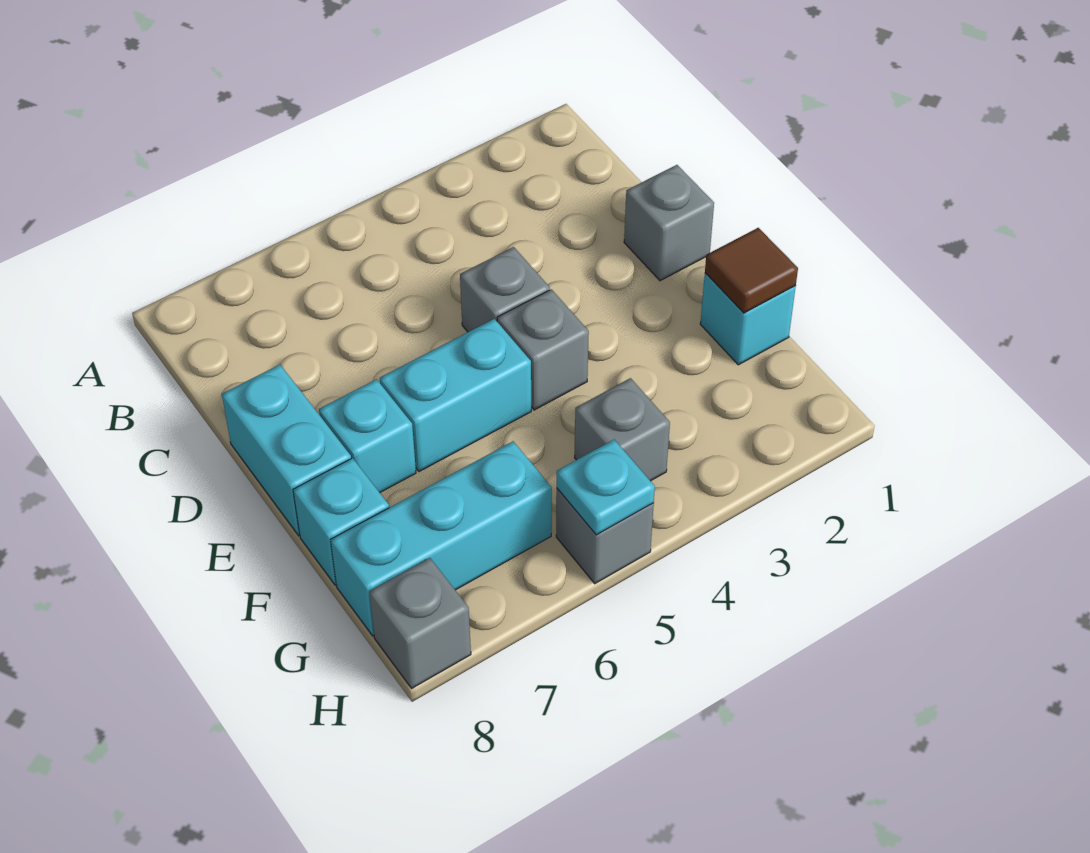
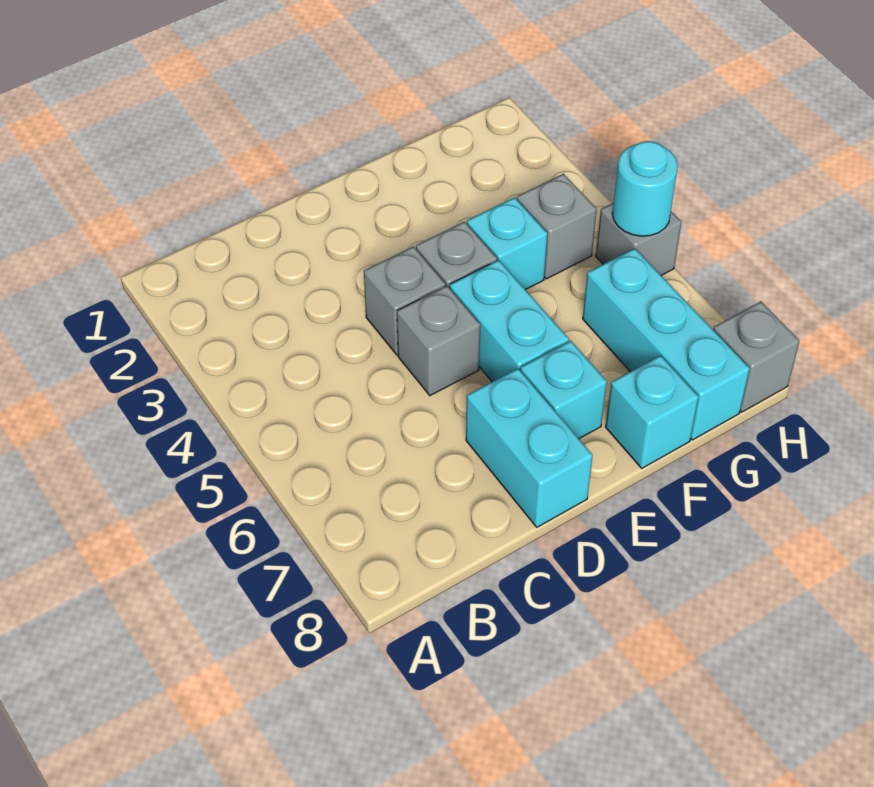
grey brick D1 level 1 -> grey brick D5 level 1
cyan brick D8:E8 level 1 -> cyan brick D7:D8 level 1
cyan brick F1 level 1 -> cyan brick F4 level 1
brown tile F1 level 2 -> none
cyan plate H5 level 2 -> cyan round brick H5 level 2

